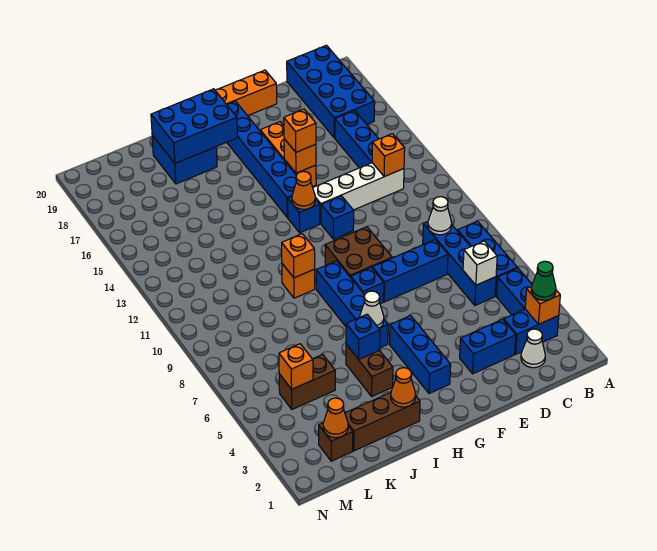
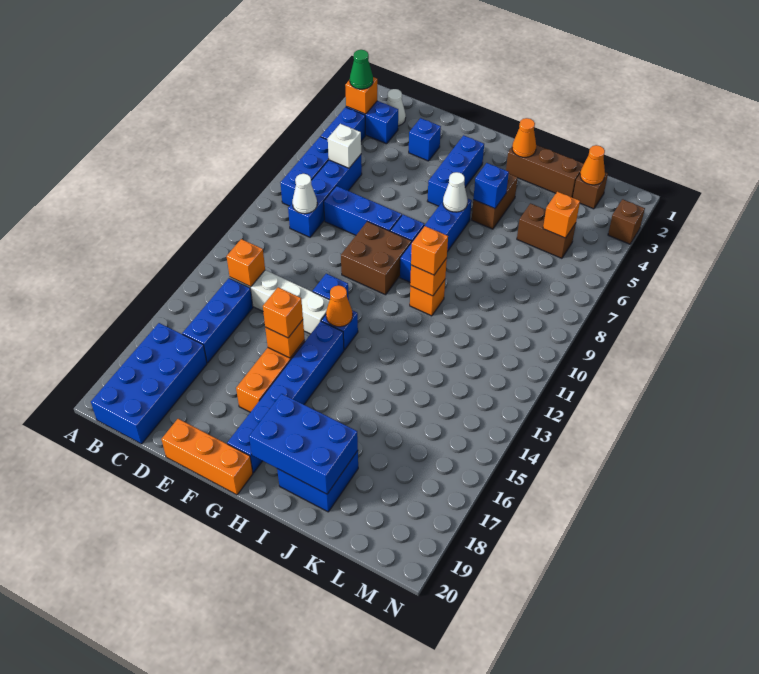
blue brick D3:E3 level 1 -> blue brick E3 level 1
none -> orange brick I10 level 3
none -> brown brick N3 level 1

